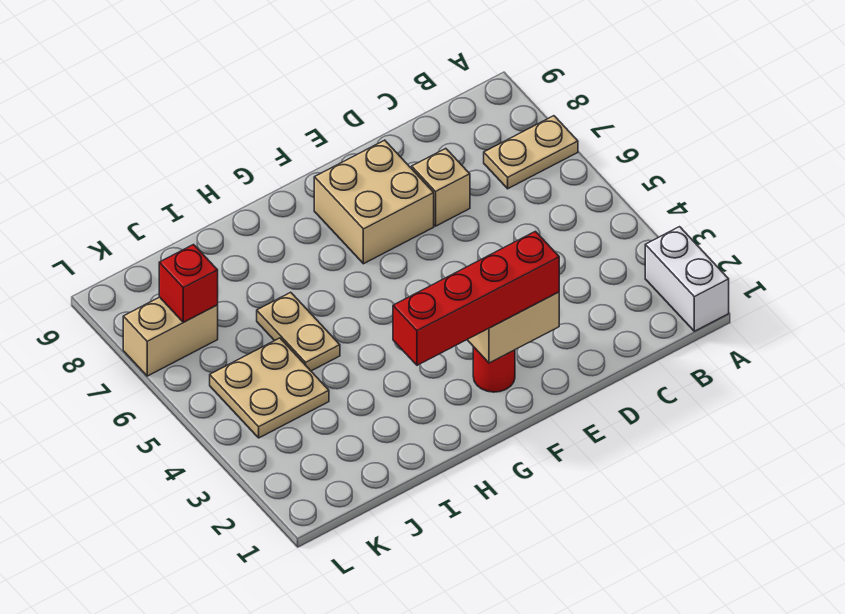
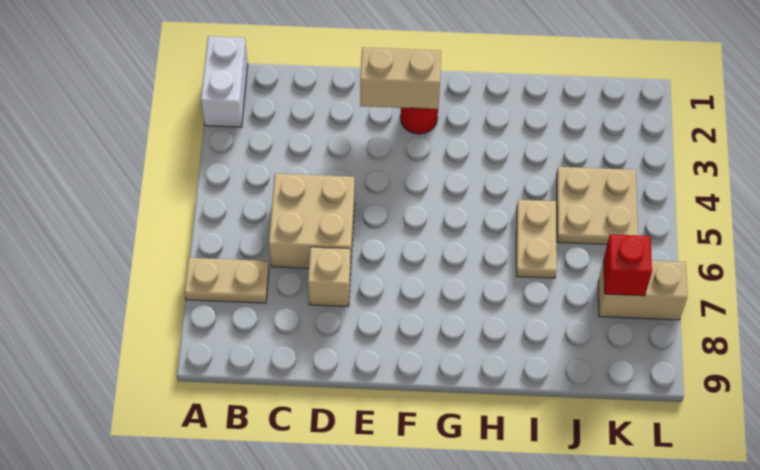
red brick E2:H2 level 3 -> none
tan brick E7:F8 level 1 -> tan brick C5:D6 level 1

